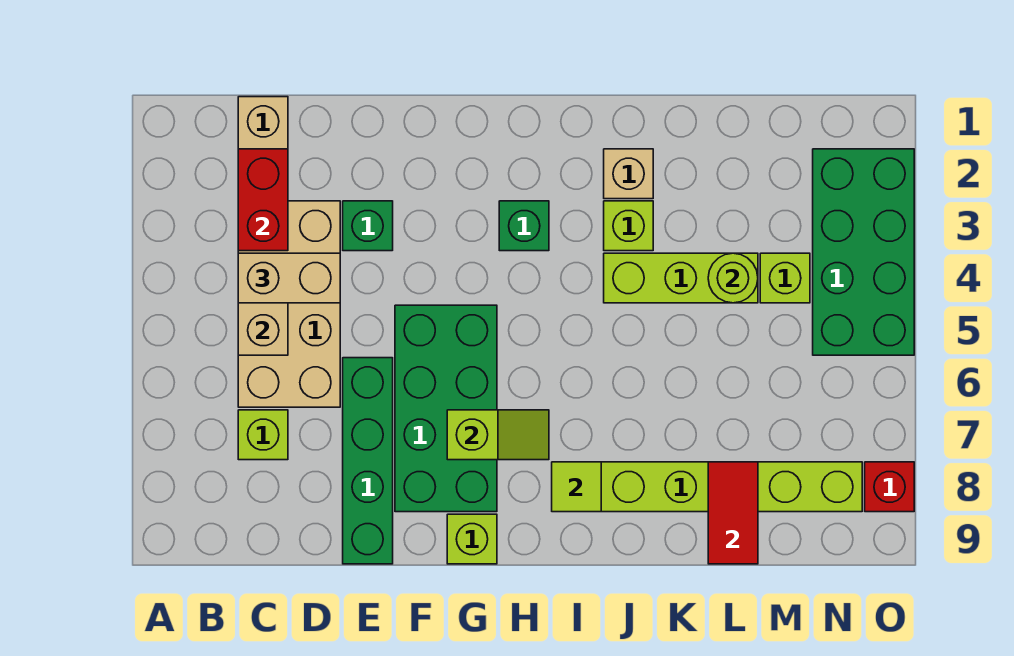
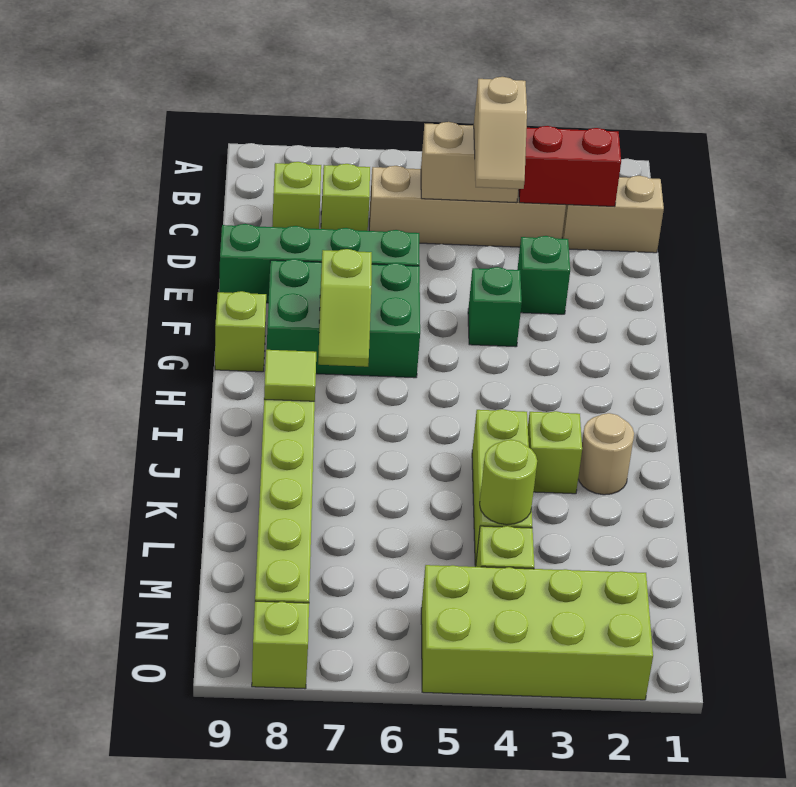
tan brick C3:D6 level 1 -> tan brick C3:C6 level 1
tan brick C4:D4 level 3 -> tan slope C4:D4 level 3 top C
none -> lime brick C8 level 1
green brick F5:G8 level 1 -> green brick F6:G8 level 1
green brick H3 level 1 -> green brick F4 level 1
tan brick J2 level 1 -> tan round brick J2 level 1
red tile L8:L9 level 2 -> none
green brick N2:O5 level 1 -> lime brick N2:O5 level 1
red brick O8 level 1 -> lime brick O8 level 1

